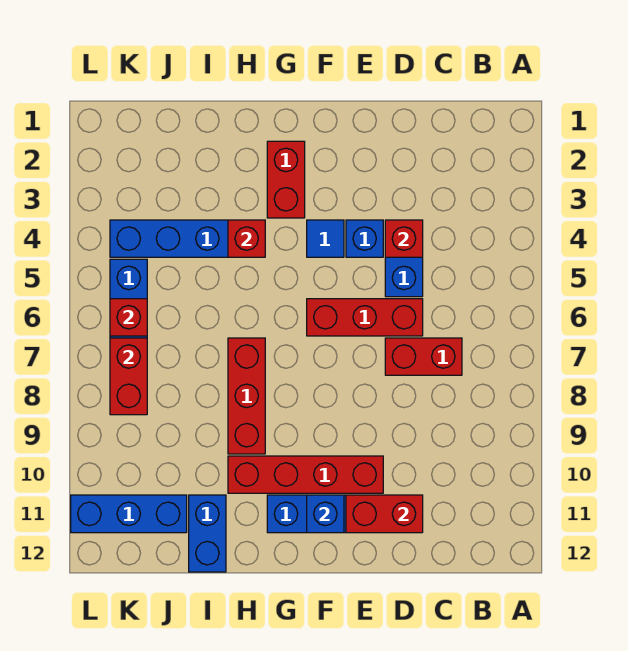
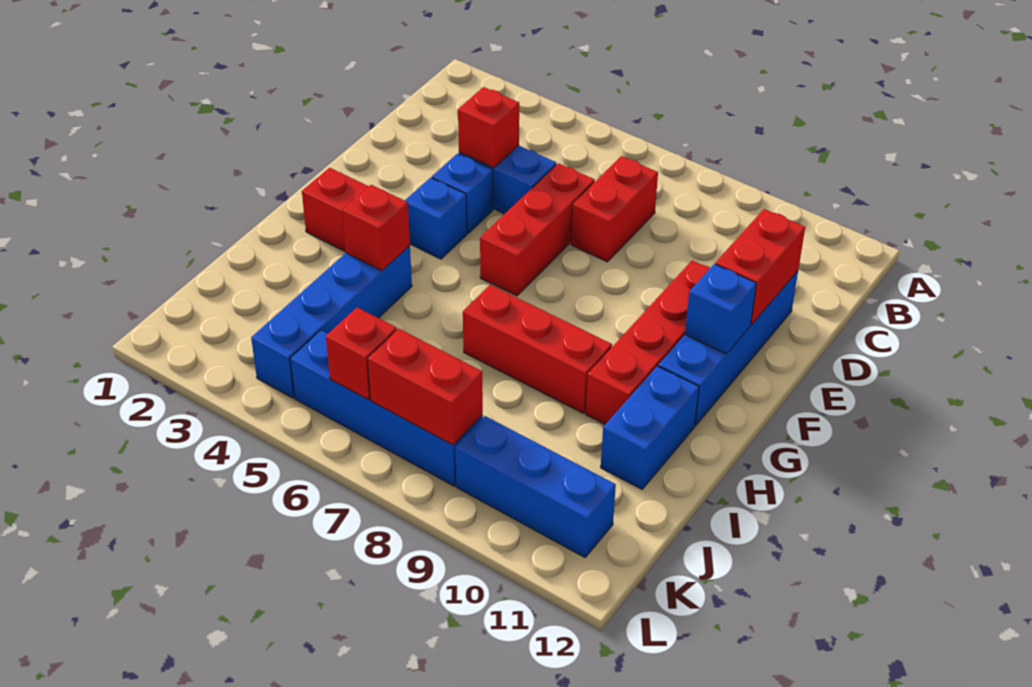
blue tile F4 level 1 -> blue brick F4 level 1
blue brick I11:I12 level 1 -> blue brick H11:I11 level 1
blue brick J11:L11 level 1 -> blue brick K9:K11 level 1

